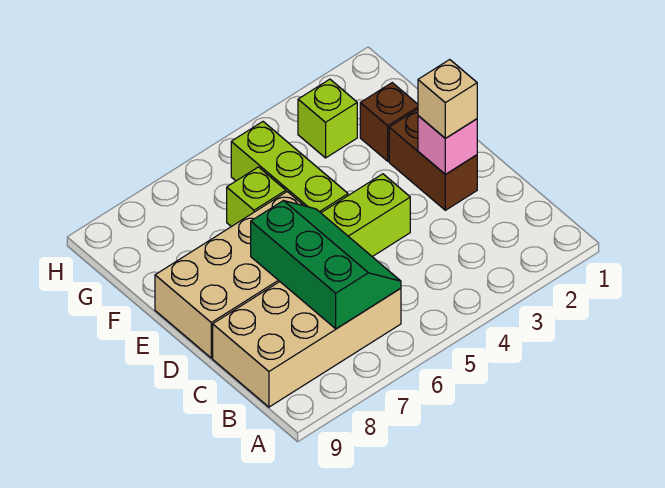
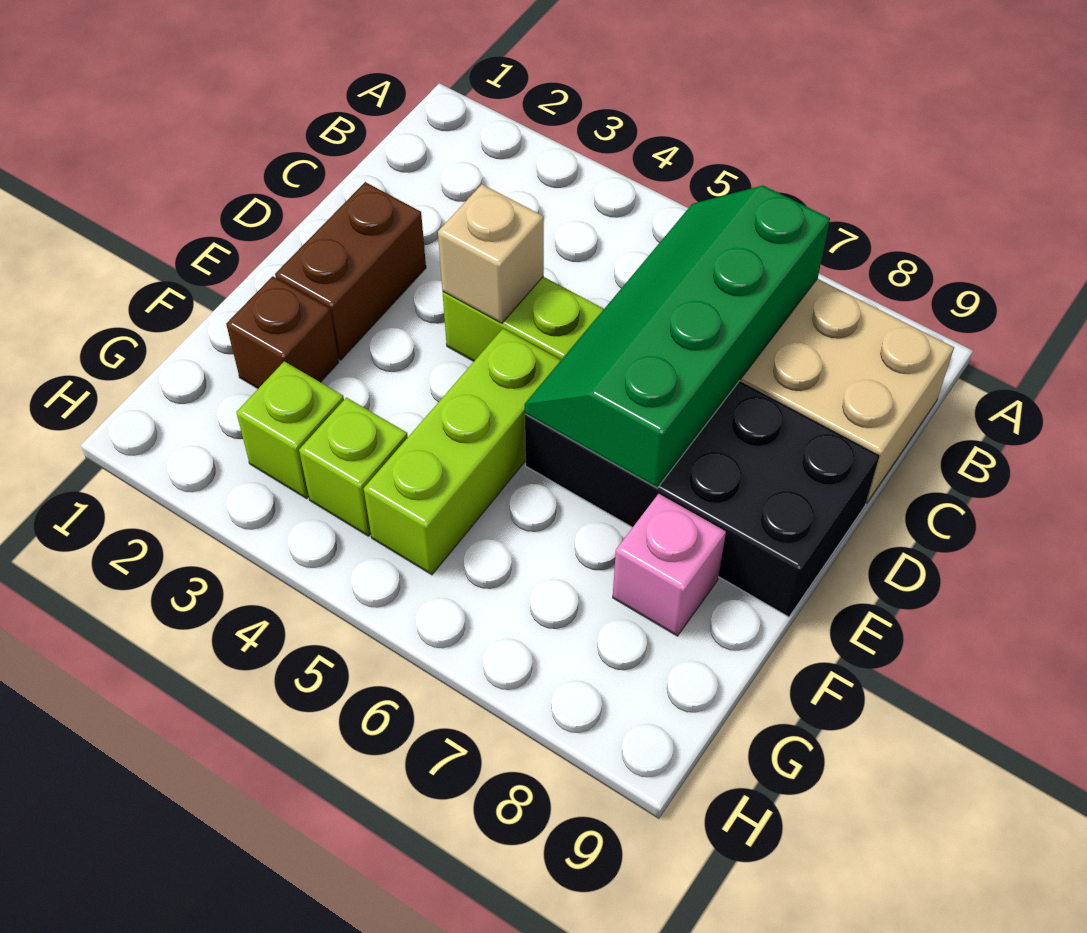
green slope B6:D7 level 2 top 7 -> green slope B6:E7 level 2 top 7
pink brick D2 level 2 -> pink brick F8 level 1
tan brick D2 level 3 -> tan brick D4 level 2
tan brick D6:E9 level 1 -> black brick D6:E9 level 1
lime brick F6 level 1 -> lime brick G4 level 1

